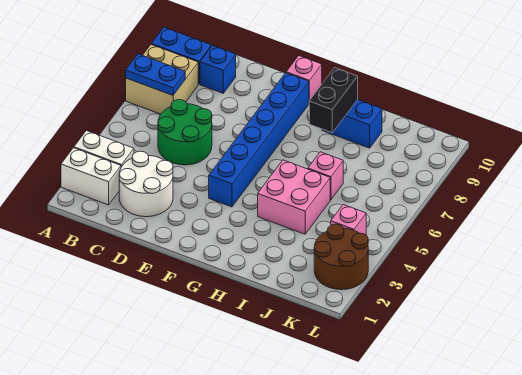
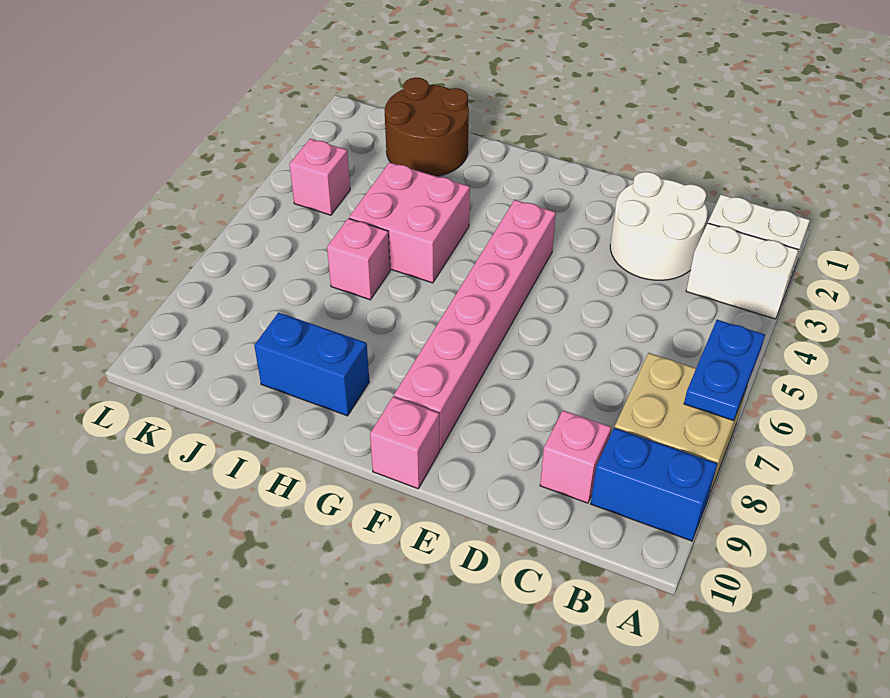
blue plate A7:B7 level 2 -> blue plate A6:A7 level 2
green round brick C5:D6 level 1 -> none
blue brick C9 level 1 -> pink brick C9 level 1
blue brick F4:F9 level 1 -> pink brick F4:F9 level 1
black brick H8:H9 level 2 -> none
brown round brick K2:L3 level 1 -> brown round brick I1:J2 level 1

